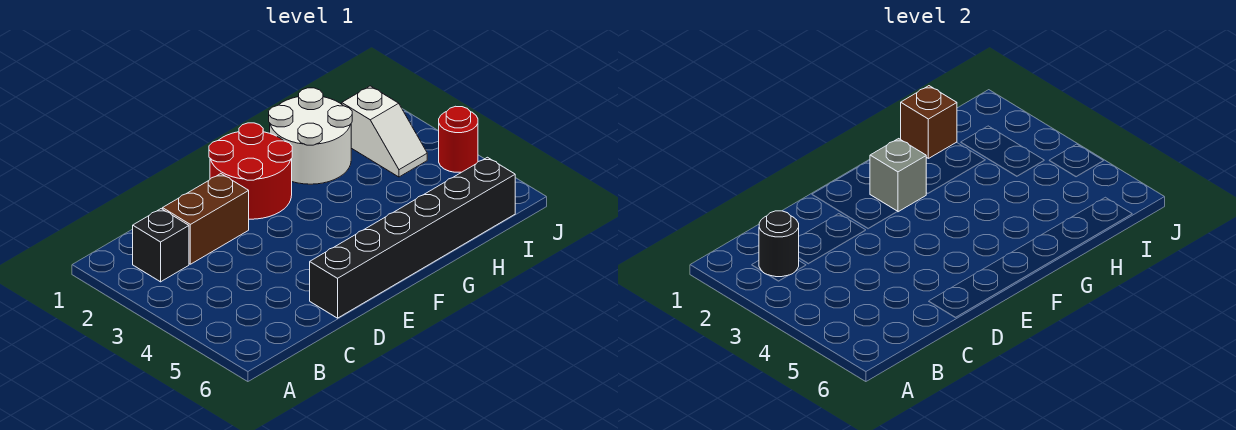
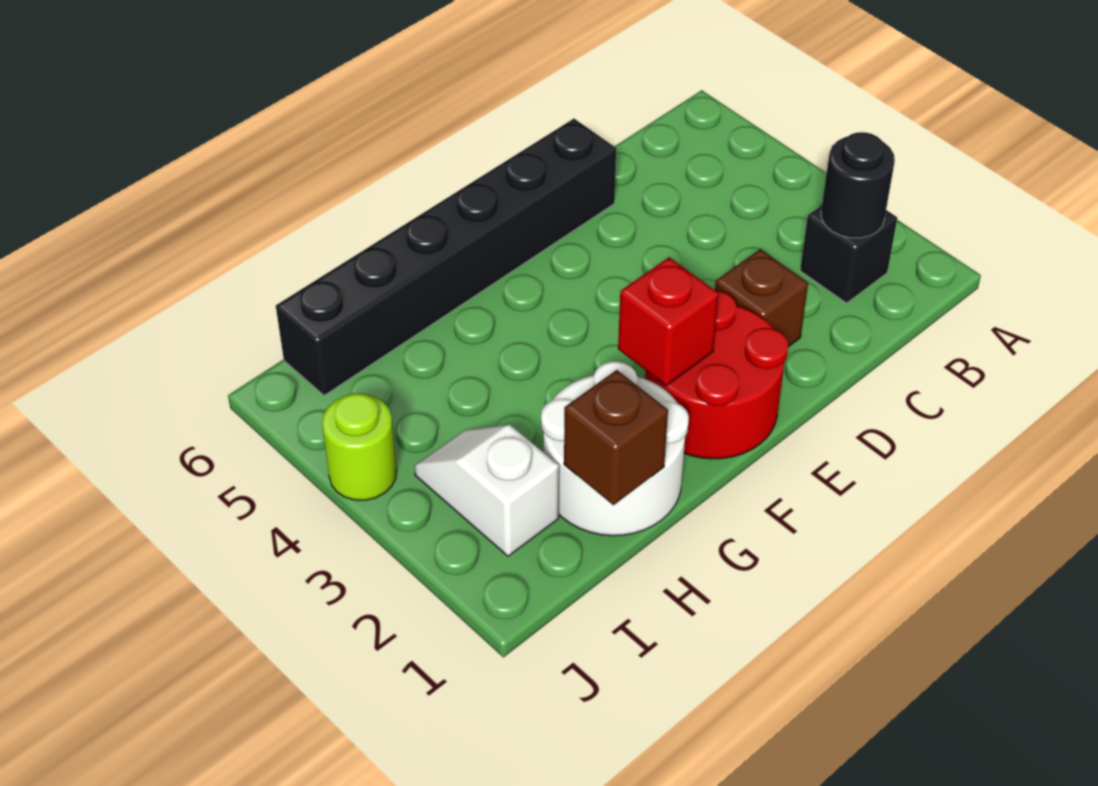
brown brick C2:D2 level 1 -> brown brick D2 level 1
grey brick F2 level 2 -> red brick F2 level 2
red round brick J4 level 1 -> lime round brick J4 level 1

